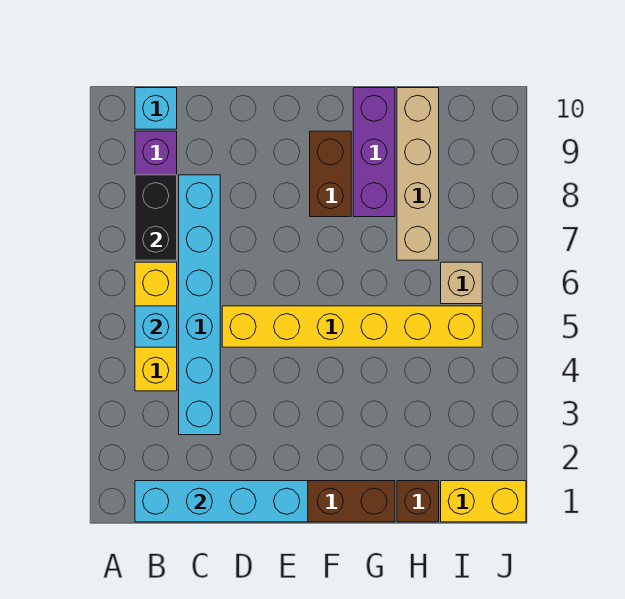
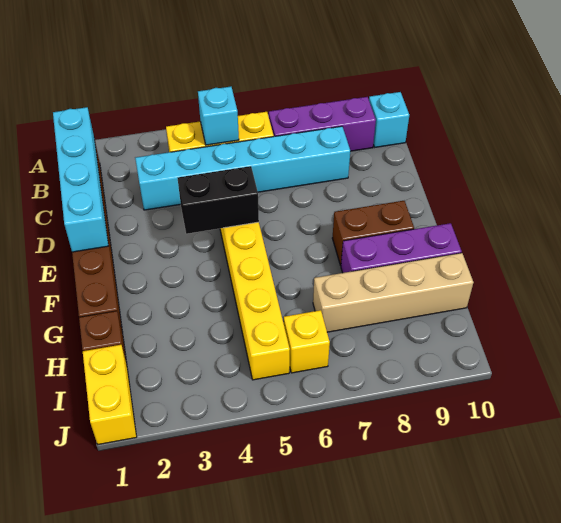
black brick B7:B8 level 2 -> black brick E4:E5 level 2
tan brick I6 level 1 -> yellow brick I6 level 1

